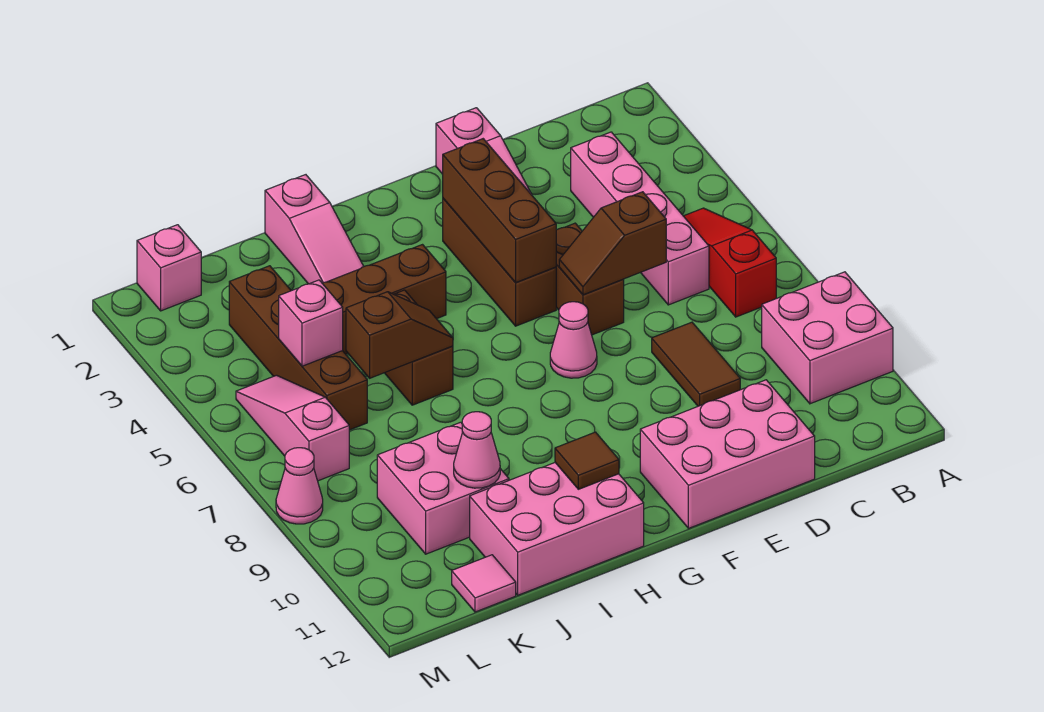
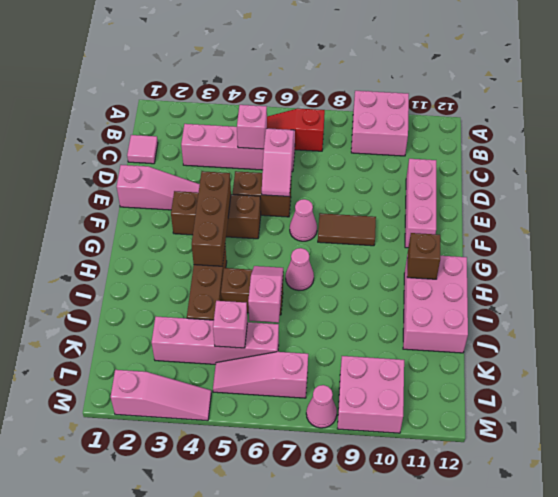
brown slope D6:E6 level 2 top D -> pink slope D6:E6 level 2 top D
brown tile D8:D9 level 1 -> brown tile F8:F9 level 1
pink brick D11:F12 level 1 -> pink brick D11:F11 level 1
brown brick F3:F5 level 2 -> brown brick F4:H4 level 2
brown tile H11 level 2 -> brown brick H11 level 2
pink slope I1:I3 level 1 top 1 -> pink slope M2:M4 level 1 top 2
brown slope I6:J6 level 2 top J -> pink slope I6:J6 level 2 top J
pink brick J9:K10 level 1 -> pink brick L9:M10 level 1
pink cone J10 level 2 -> pink cone H7 level 1
brown brick K3:K6 level 1 -> pink brick K3:K6 level 1
pink tile K12 level 1 -> pink tile C1 level 1
pink brick L1 level 1 -> pink brick C5 level 2

